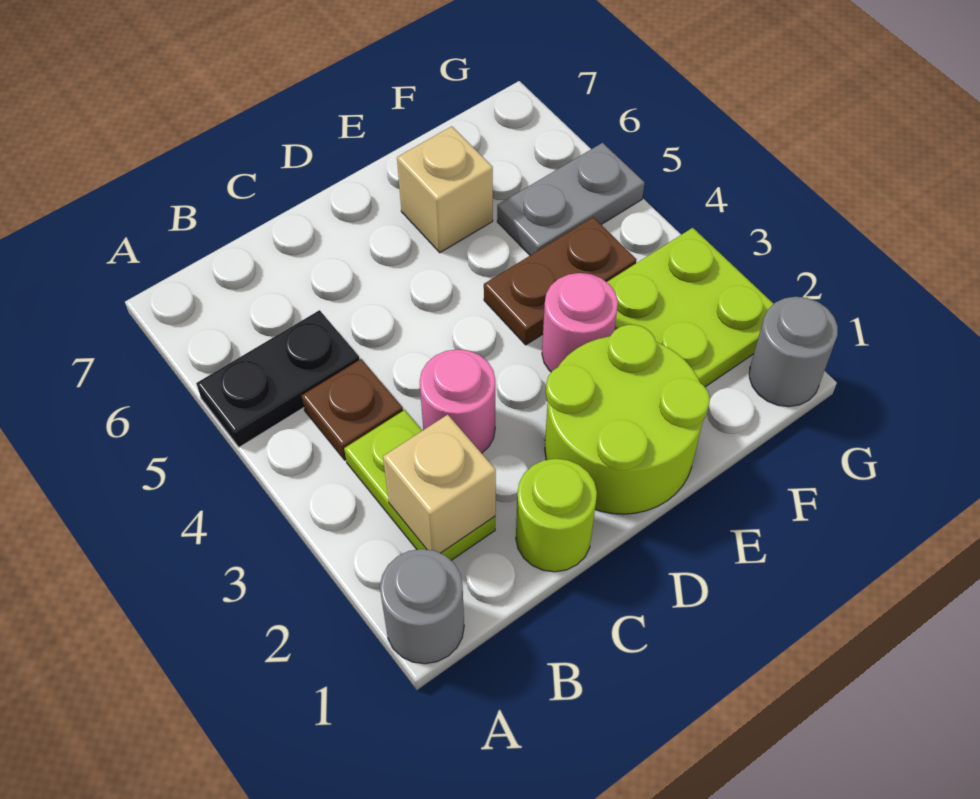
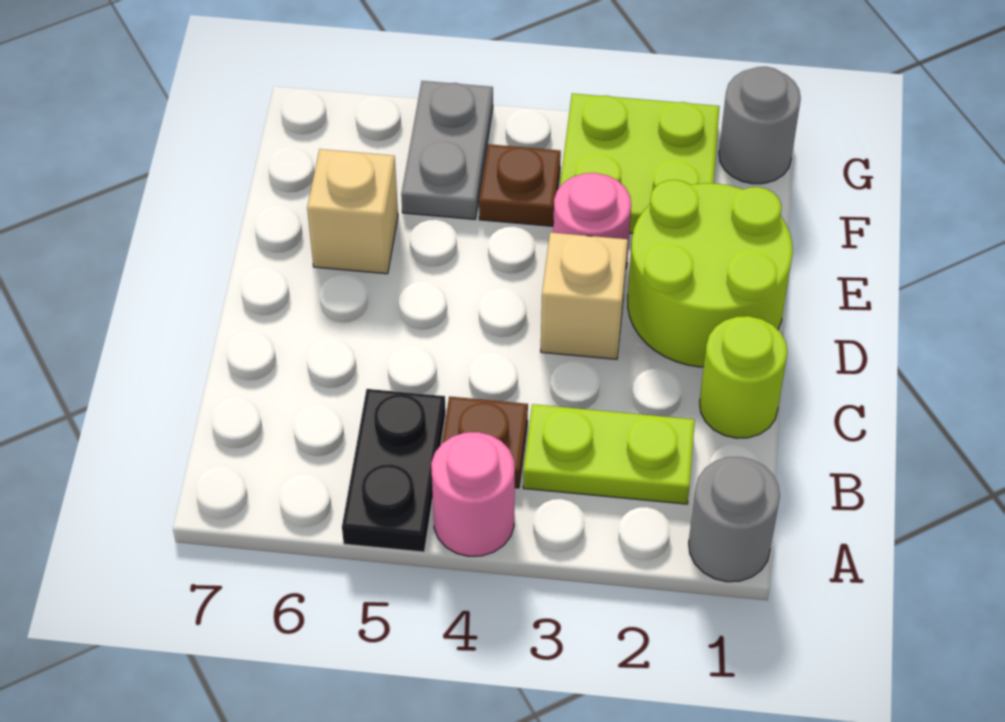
tan brick B2 level 2 -> tan brick D3 level 1
pink round brick C3 level 1 -> pink round brick A4 level 1
brown plate E4:F4 level 1 -> brown plate F4 level 1

